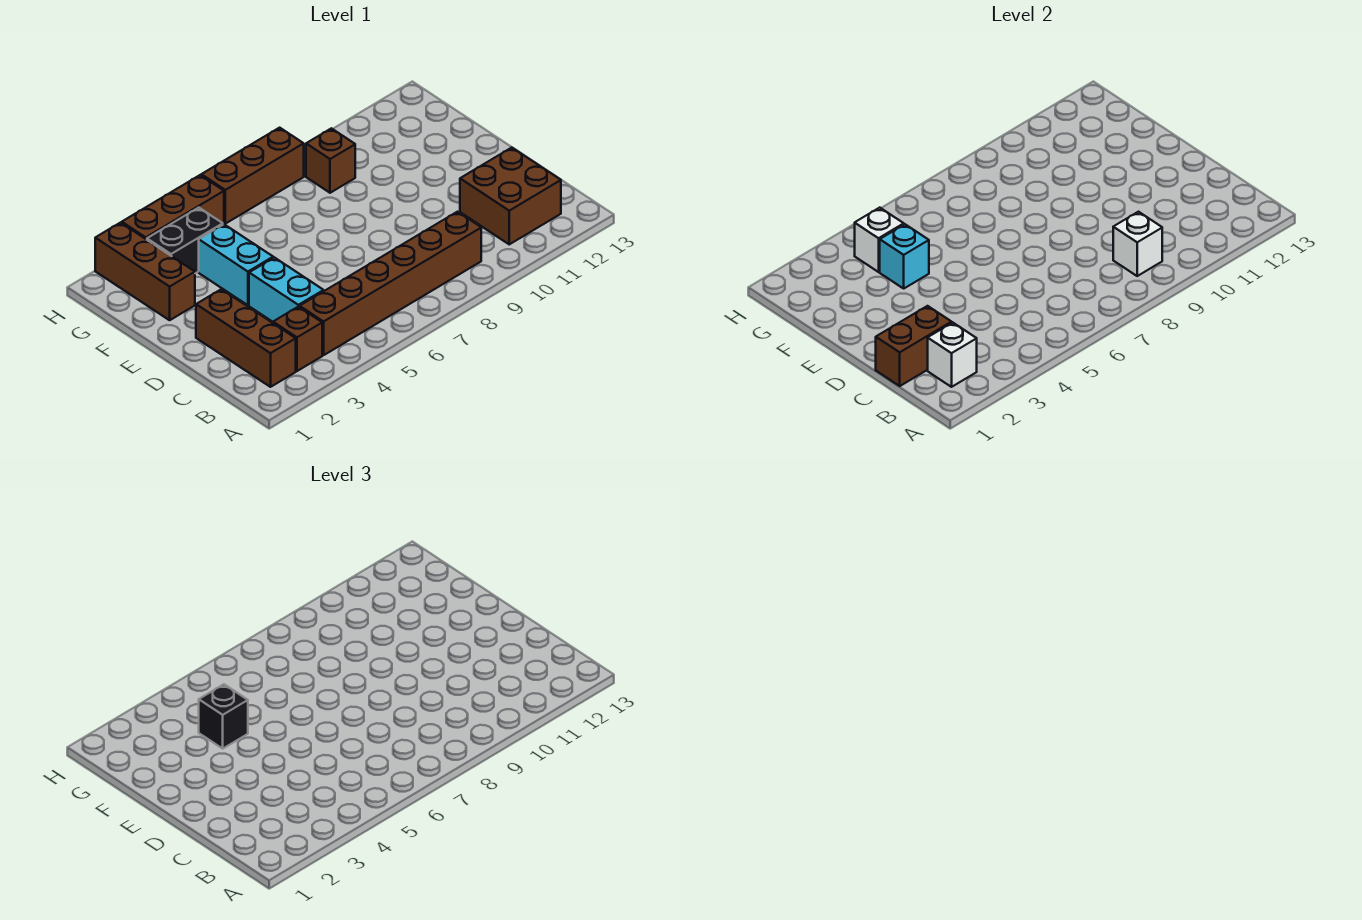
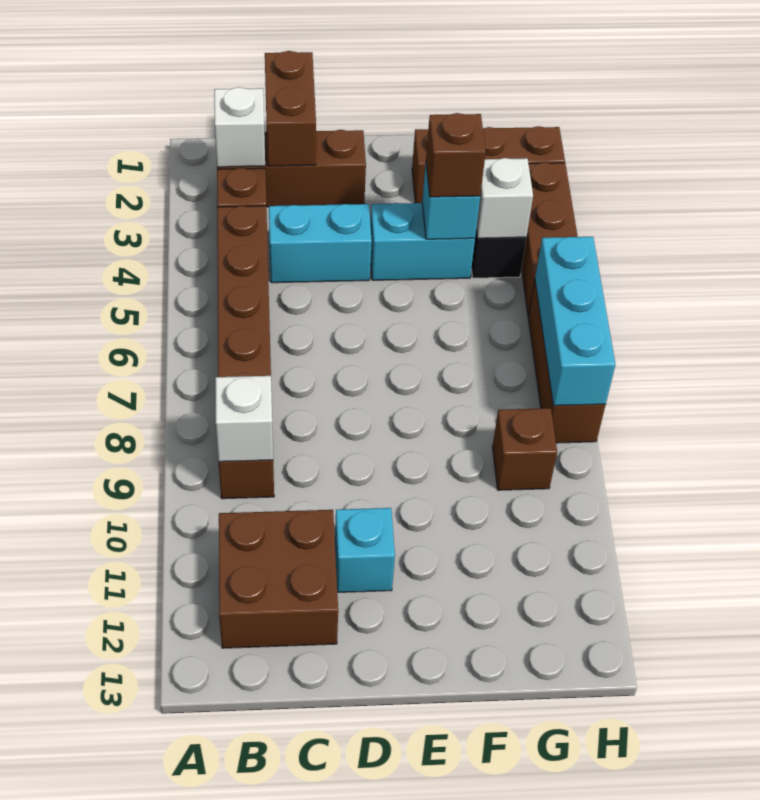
none -> cyan brick D11 level 1
black brick F4 level 3 -> brown brick F4 level 3
none -> cyan brick H6:H8 level 2

